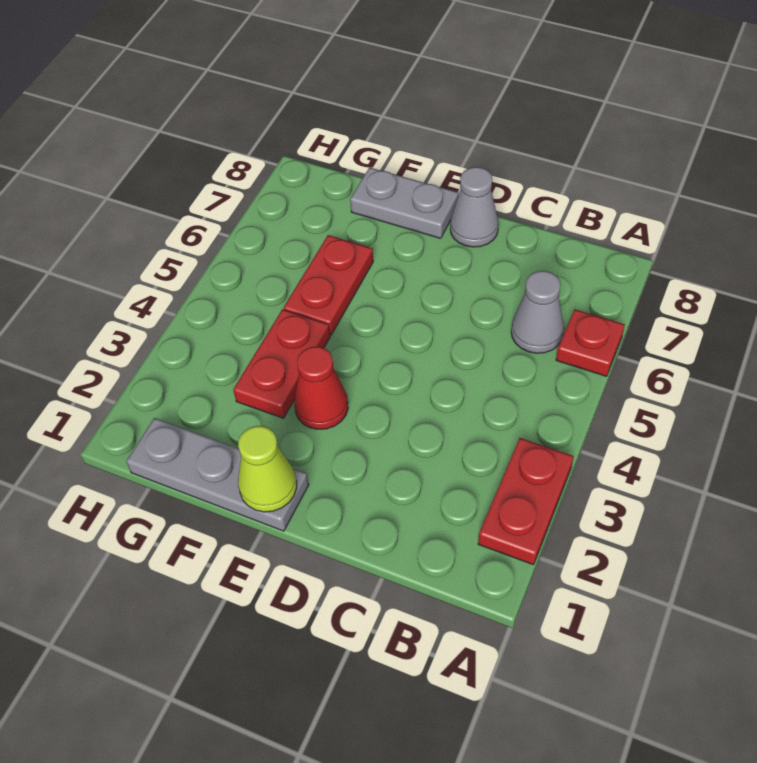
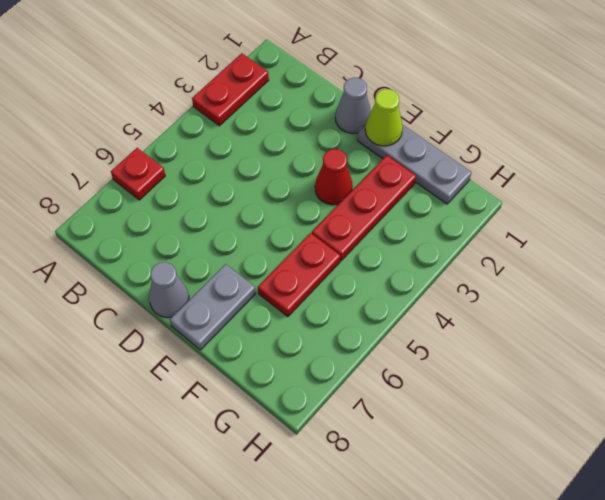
grey cone B6 level 1 -> grey cone D1 level 1
grey plate E8:F8 level 1 -> grey plate E7:E8 level 1
red plate F3:F4 level 1 -> red plate F2:F4 level 1

